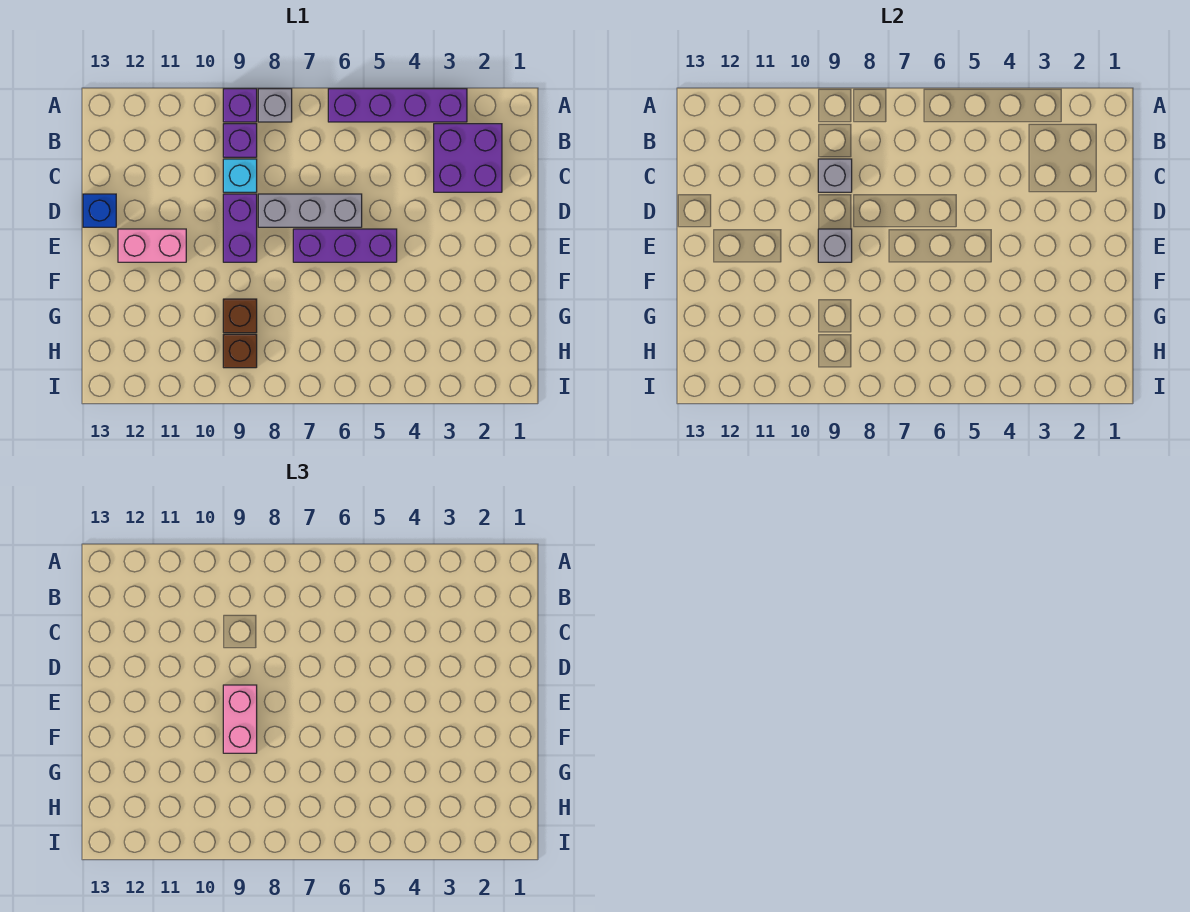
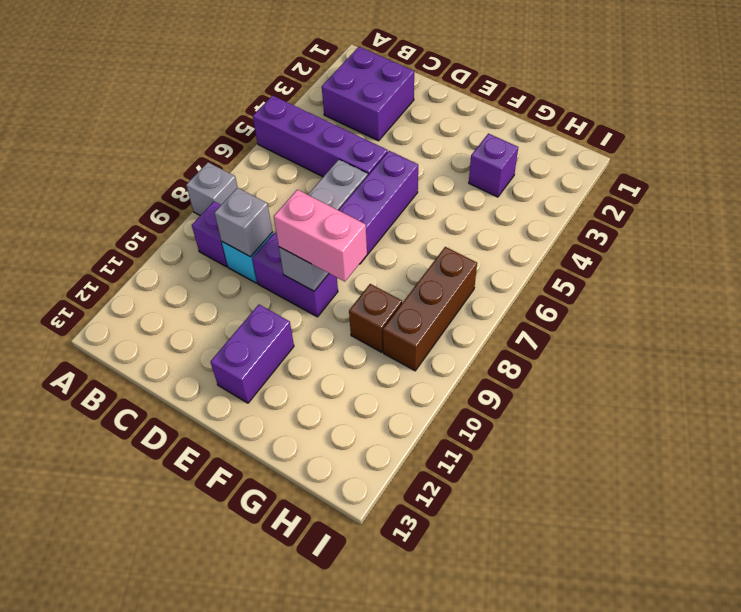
purple brick A3:A6 level 1 -> purple brick A5:D5 level 1
purple brick A9 level 1 -> purple brick G3 level 1
blue brick D13 level 1 -> none
pink brick E11:E12 level 1 -> purple brick E11:E12 level 1
brown brick H9 level 1 -> brown brick H7:H9 level 1

